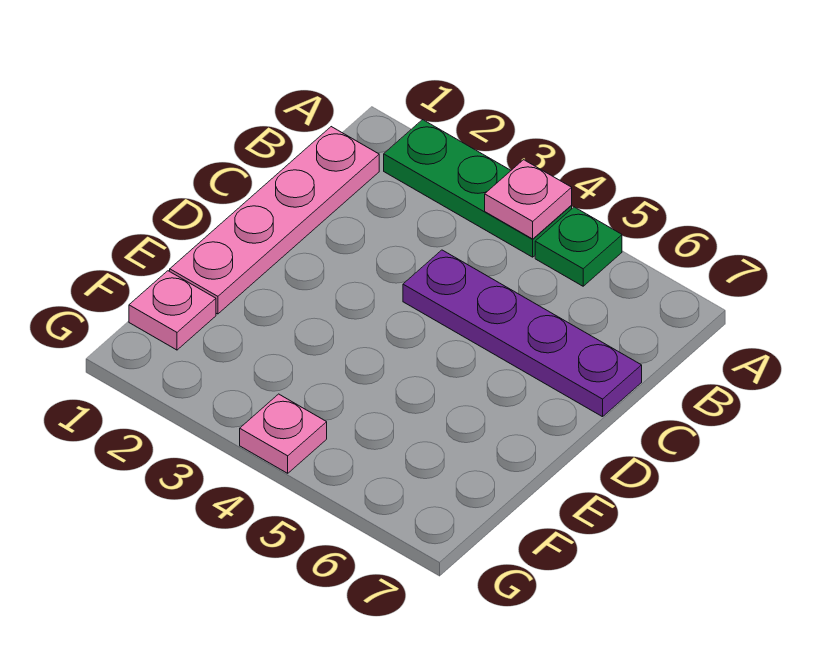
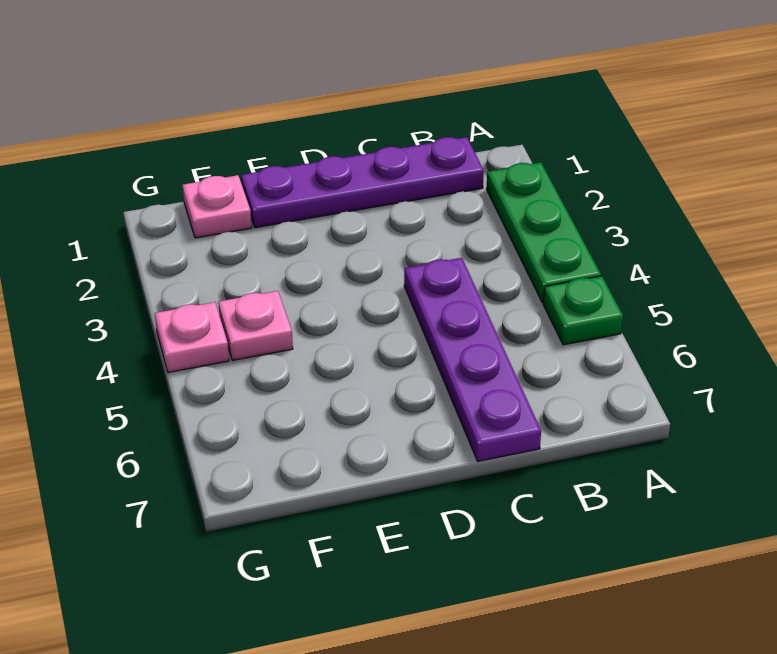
pink plate A4 level 2 -> pink plate F4 level 1
pink plate B1:E1 level 1 -> purple plate B1:E1 level 1

